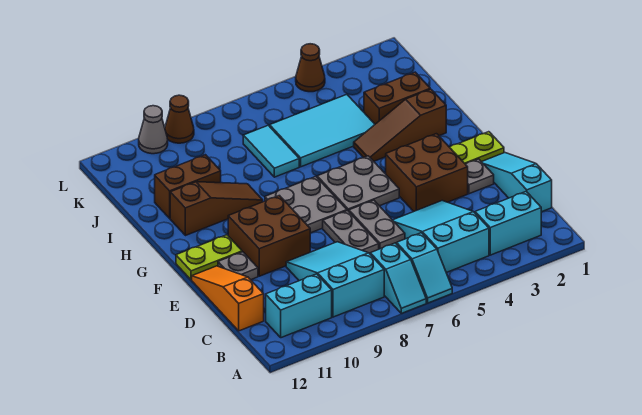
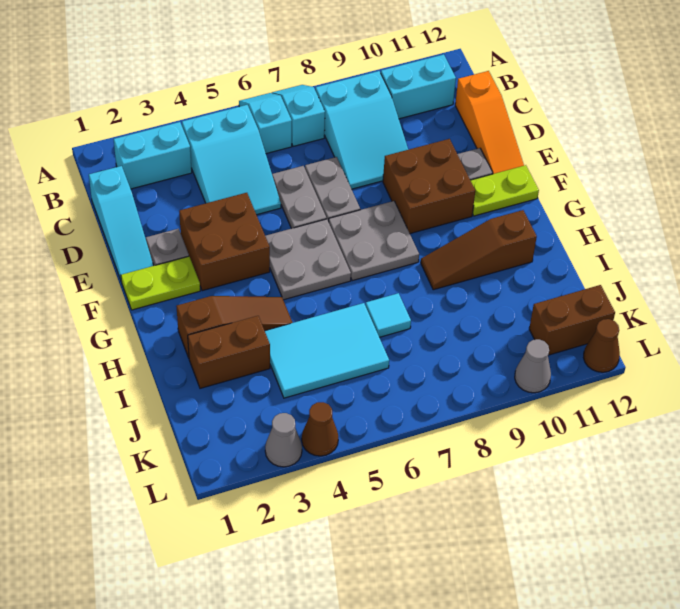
cyan tile I7:J7 level 1 -> cyan tile I7 level 1
brown brick I10:I11 level 1 -> brown brick K11:K12 level 1
none -> grey cone L3 level 1
brown cone L9 level 1 -> brown cone L12 level 1

